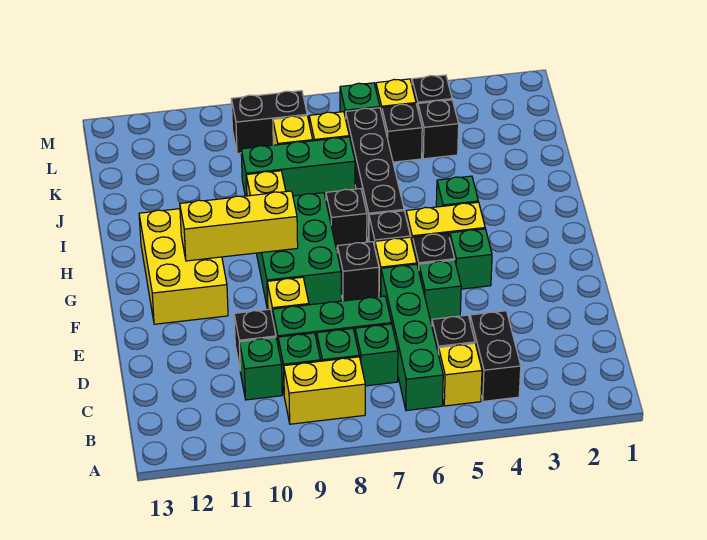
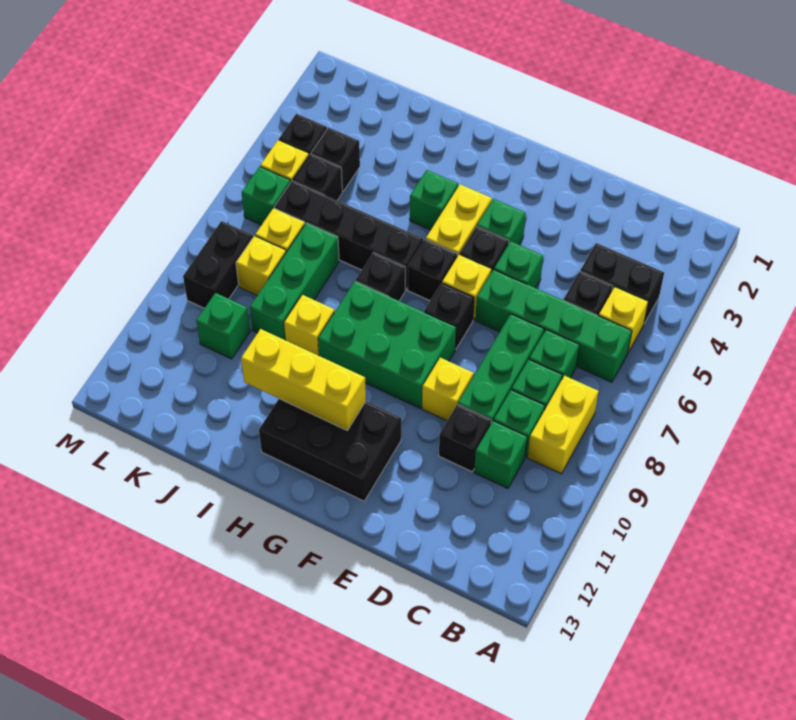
yellow brick F11:H12 level 1 -> black brick F11:H12 level 1
yellow brick G9:G11 level 2 -> yellow brick G11:I11 level 2
none -> green brick K10 level 1

